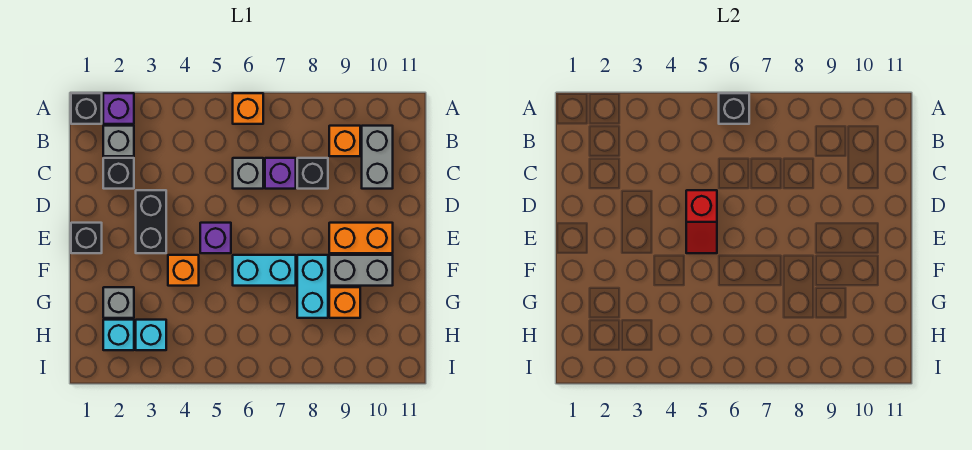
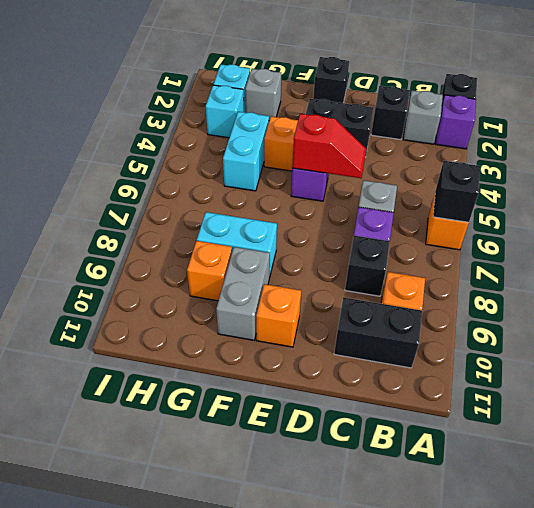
grey brick B10:C10 level 1 -> black brick B10:C10 level 1
red slope D5:E5 level 2 top D -> red slope D5:E5 level 2 top E
orange brick E9:E10 level 1 -> orange brick E10 level 1
cyan brick F6:F7 level 1 -> cyan brick G4:G5 level 1

